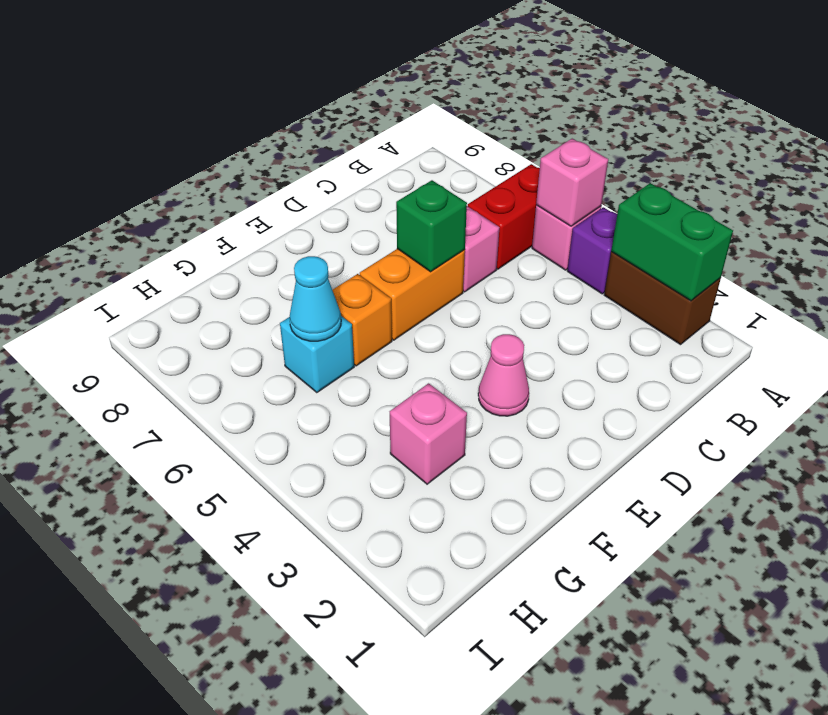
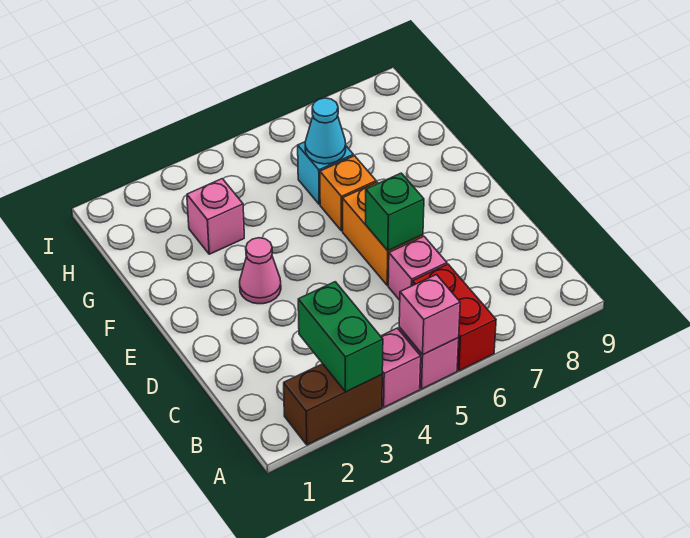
green brick A2:A3 level 2 -> green brick A3:B3 level 2
purple brick A4 level 1 -> pink brick A4 level 1

